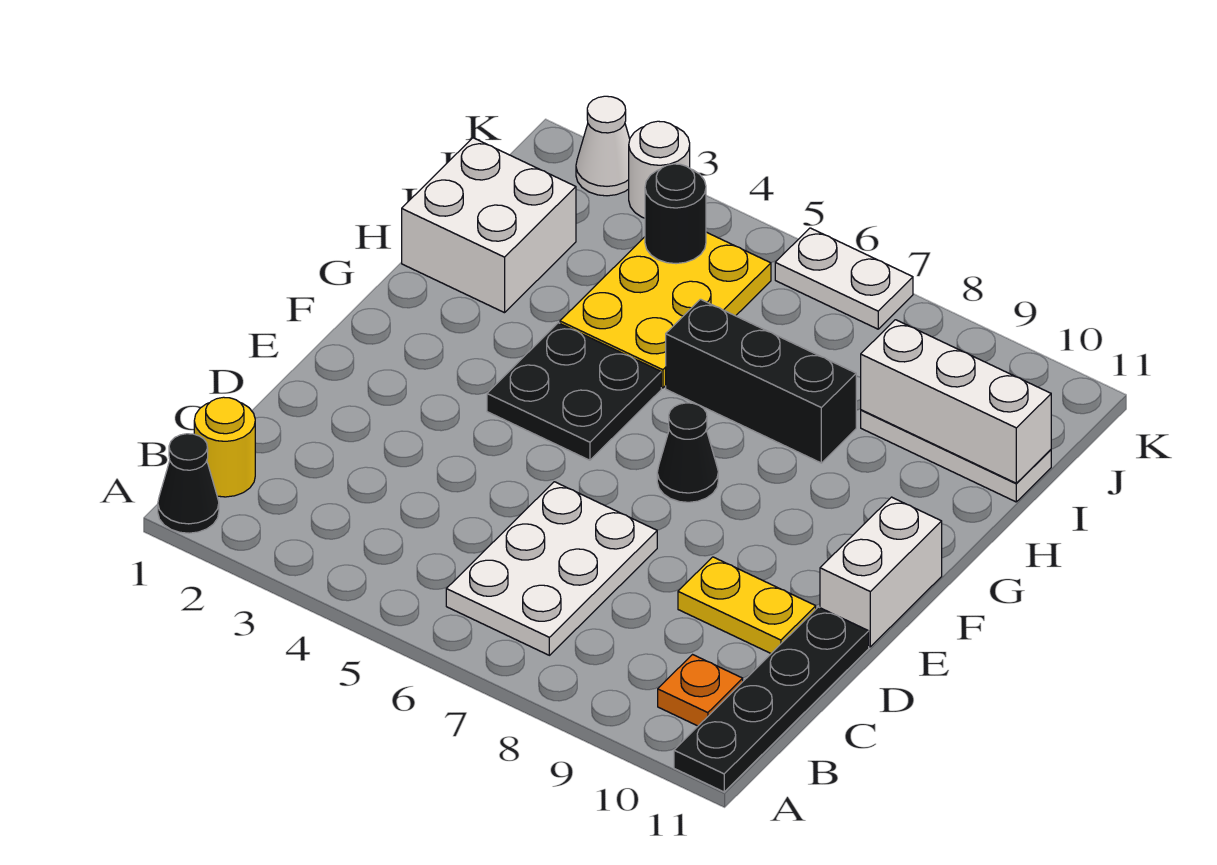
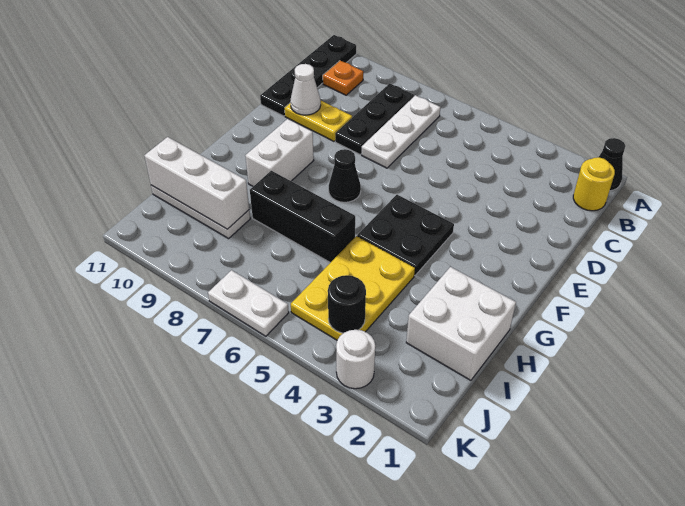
white plate B6:D7 level 1 -> white plate B7:D7 level 1
none -> black plate B8:D8 level 1
white brick E11:F11 level 1 -> white brick F9:G9 level 1
white cone K2 level 1 -> white cone D10 level 2

